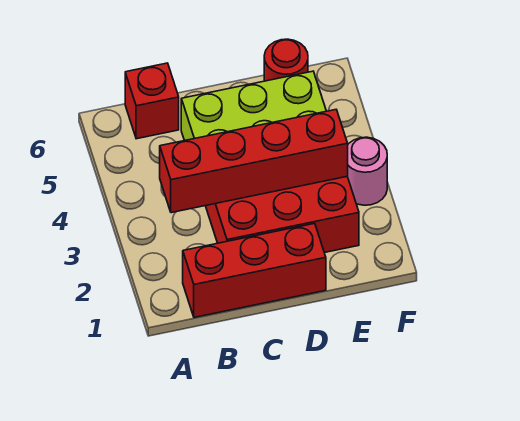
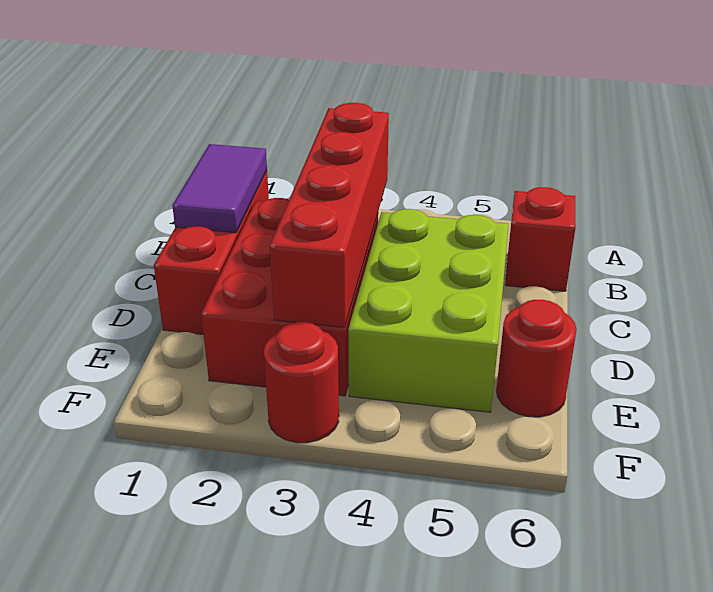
none -> purple tile B1:C1 level 2
pink round brick F3 level 1 -> red round brick F3 level 1

